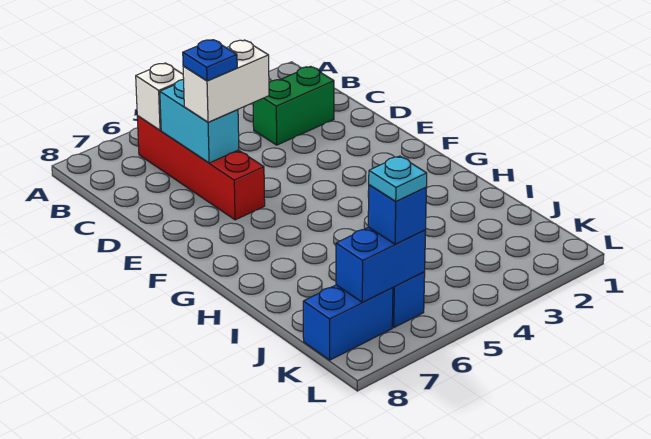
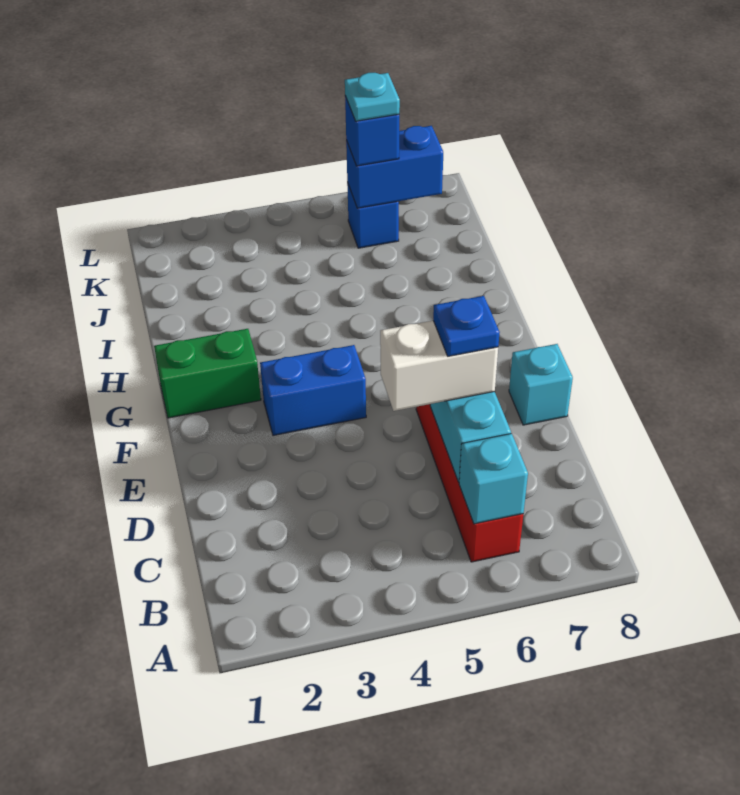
white brick B6 level 2 -> cyan brick B6 level 2
green brick C2:C3 level 1 -> green brick G1:G2 level 1
none -> cyan brick E8 level 1
blue brick K7:K8 level 1 -> blue brick F3:F4 level 1

